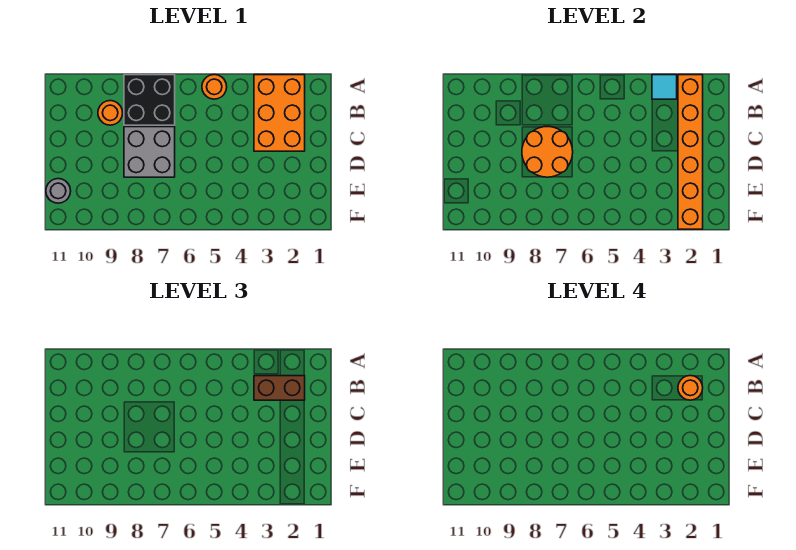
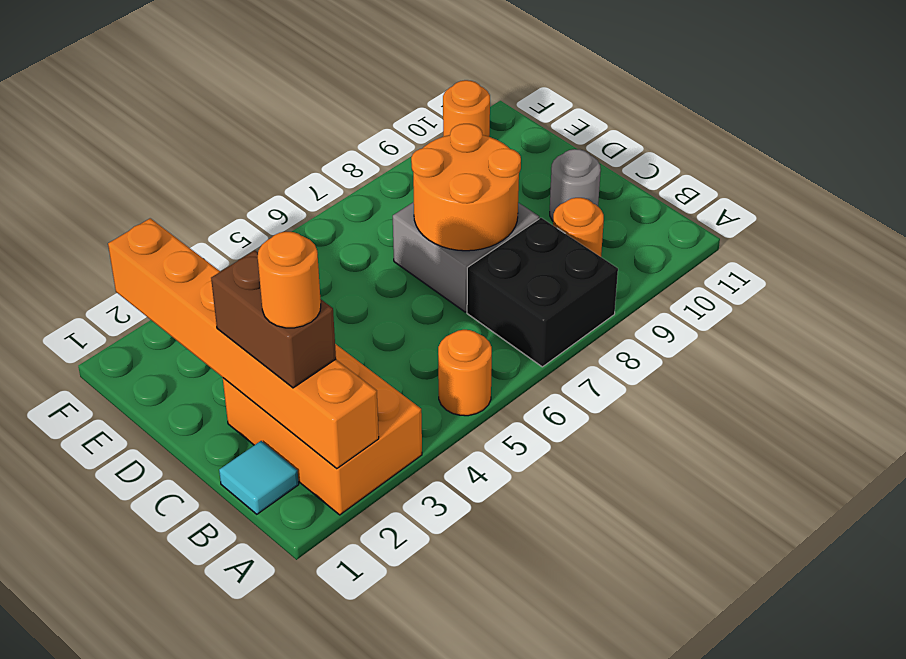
cyan tile A3 level 2 -> cyan tile B1 level 1
brown brick B2:B3 level 3 -> brown brick B2:C2 level 3
grey round brick E11 level 1 -> grey round brick C10 level 1
none -> orange round brick F10 level 1

